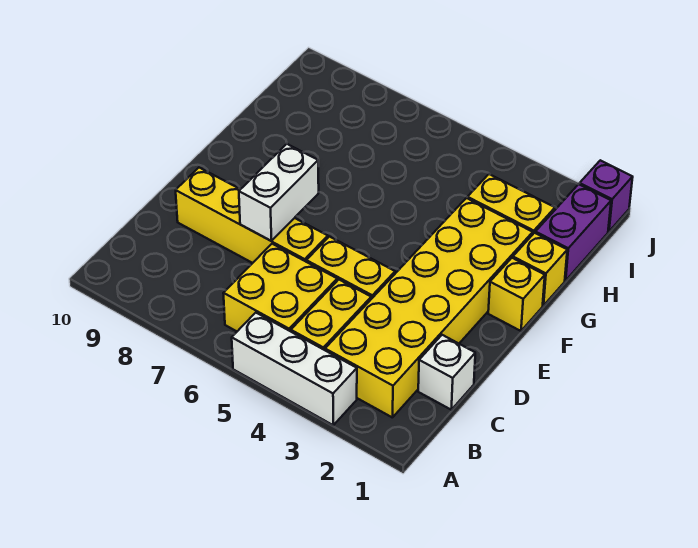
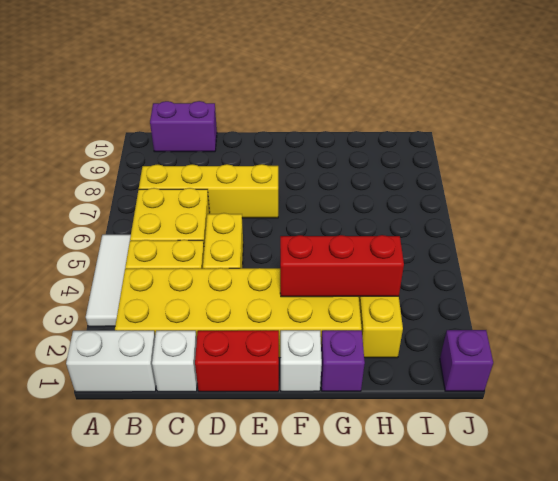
white brick A3:A5 level 1 -> white tile A3:A5 level 1
none -> red brick D1:E1 level 1
yellow brick D6:D9 level 1 -> yellow brick B7:E7 level 1
white brick D7:E7 level 2 -> white brick A1:B1 level 1
yellow brick F1 level 1 -> white brick F1 level 1
none -> red brick F3:H3 level 2
yellow brick G1 level 1 -> purple brick G1 level 1
purple brick H1:I1 level 1 -> purple brick B10:C10 level 1

